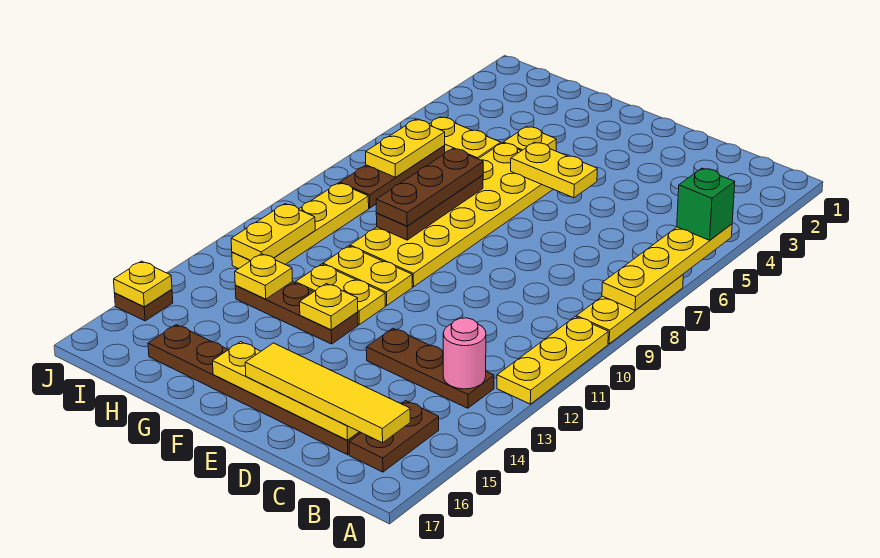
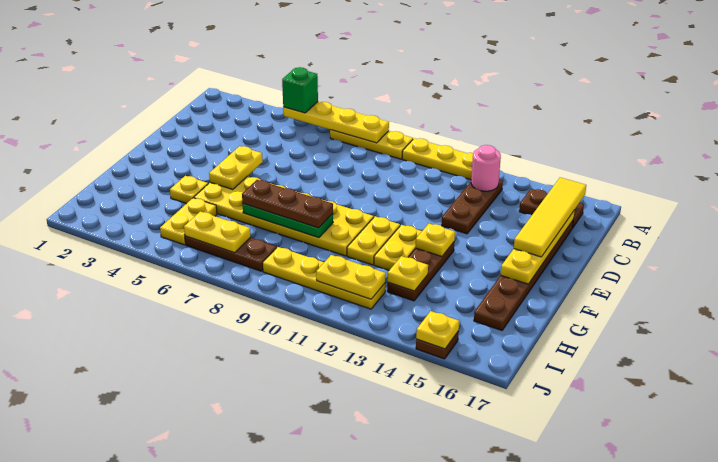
brown plate G7:G9 level 2 -> green plate G7:G9 level 2

